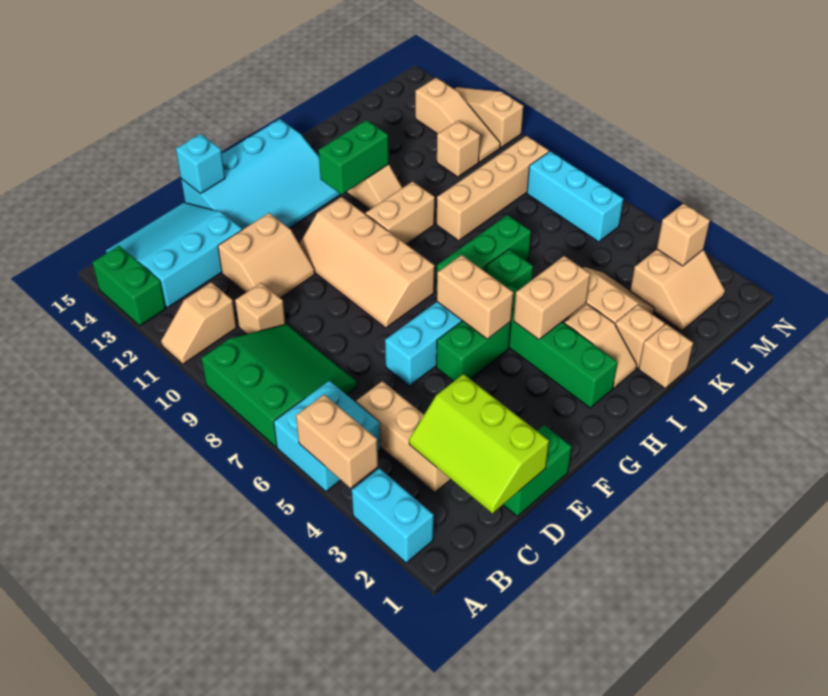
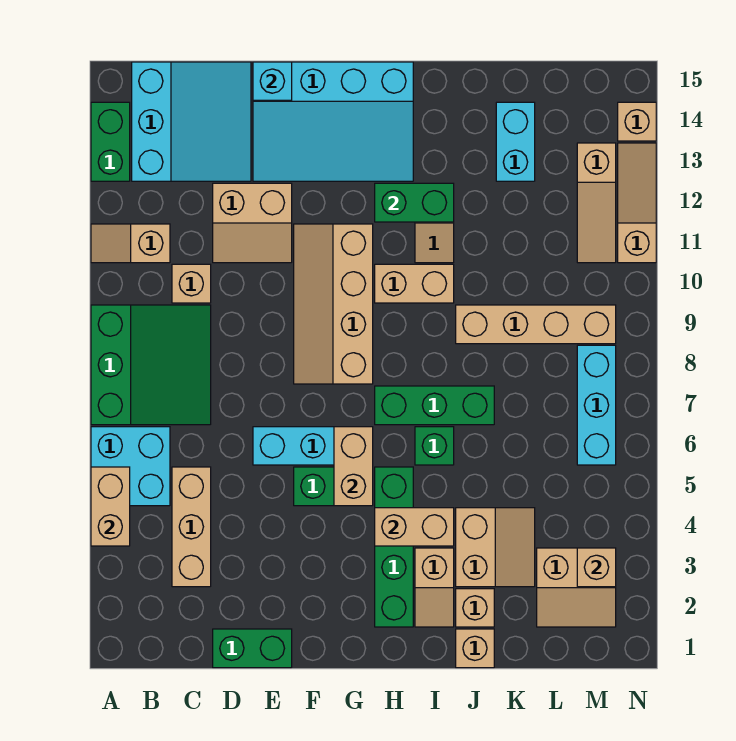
cyan brick A2:A3 level 1 -> cyan brick K13:K14 level 1
cyan slope B13:D15 level 1 top 13 -> cyan slope B13:D15 level 1 top B
lime slope C1:D3 level 2 top D -> none
tan brick L11 level 1 -> tan brick N14 level 1

